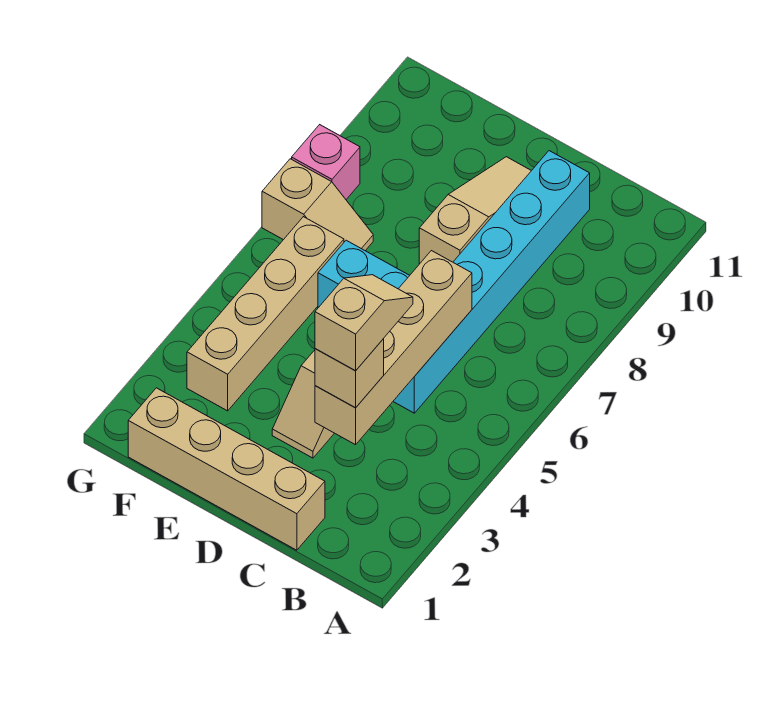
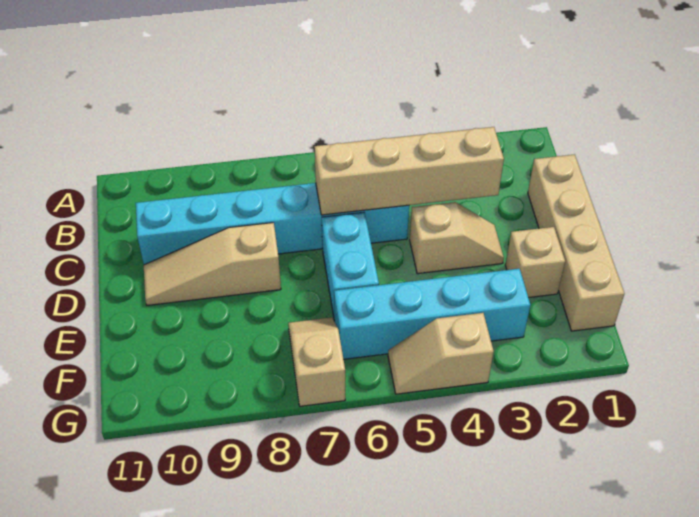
tan brick C3 level 3 -> tan brick E2 level 1
tan slope C3:C4 level 4 top 3 -> tan slope G4:G5 level 1 top 4
tan brick F3:F6 level 1 -> cyan brick F3:F6 level 1
pink brick G8 level 1 -> none

